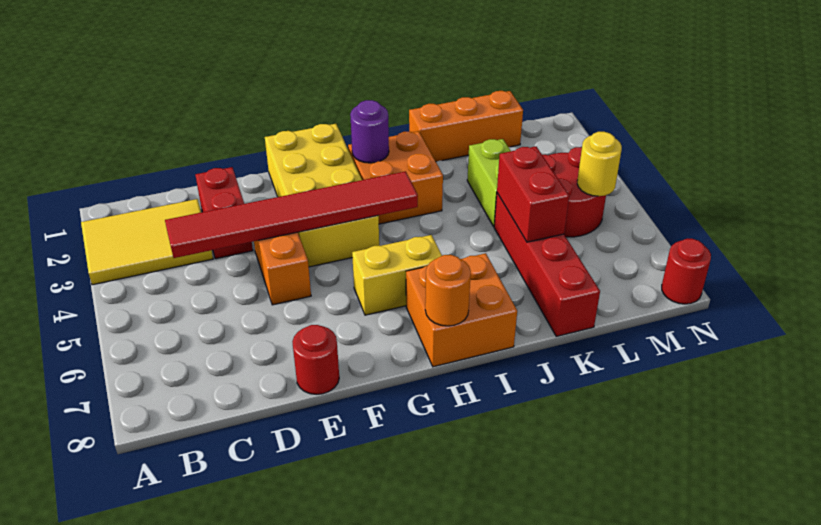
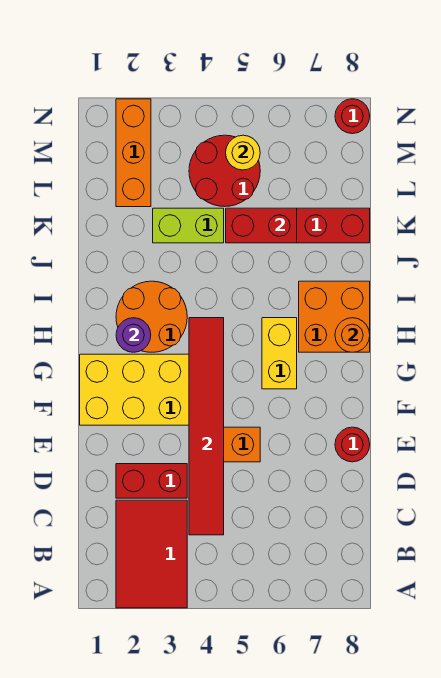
yellow tile A2:C3 level 1 -> red tile A2:C3 level 1
orange brick H2:I3 level 1 -> orange round brick H2:I3 level 1
orange brick J1:L1 level 1 -> orange brick L2:N2 level 1

